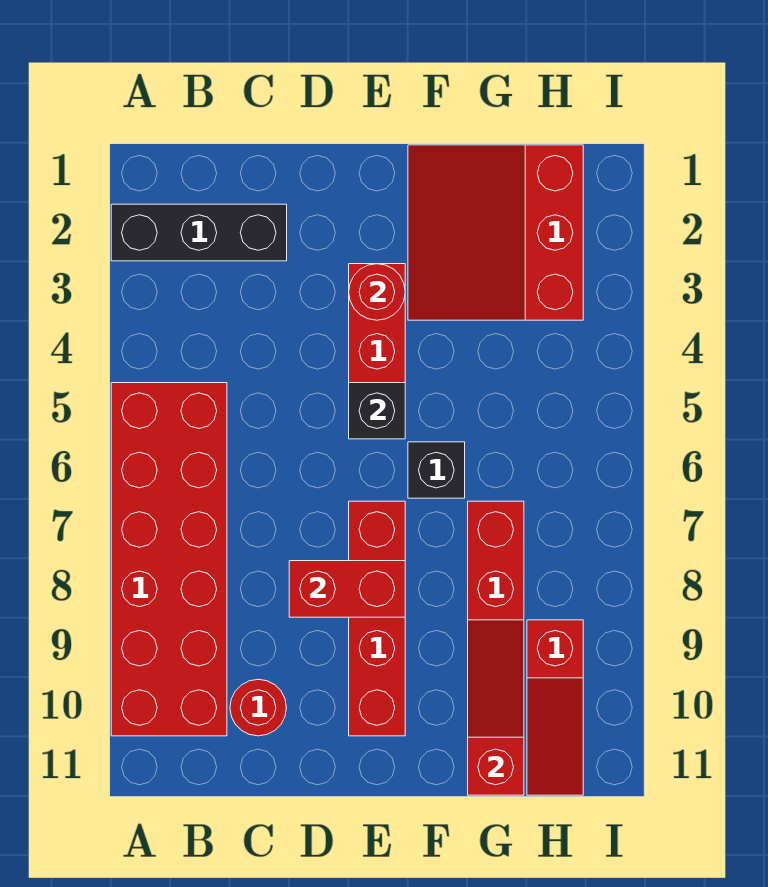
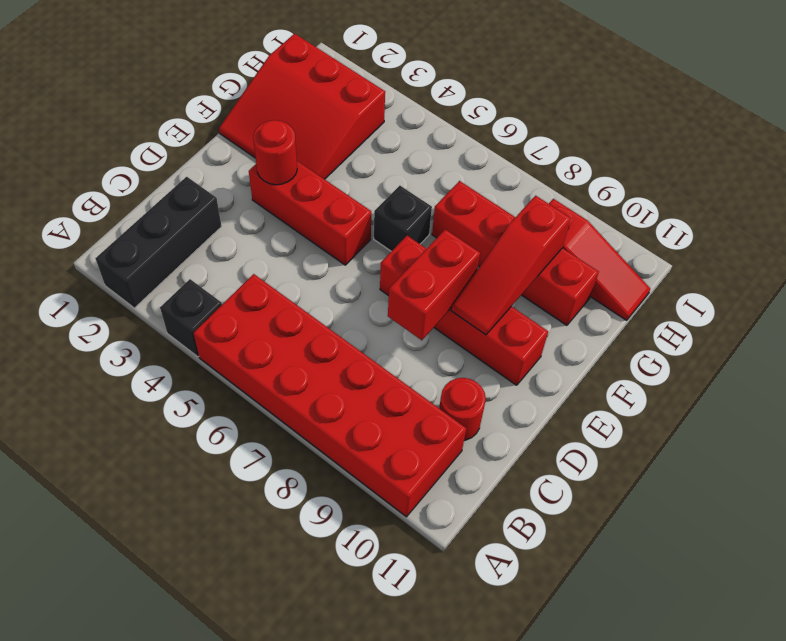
black brick E5 level 2 -> black brick A4 level 1
red slope G9:G11 level 2 top 11 -> red slope E9:G9 level 2 top G

